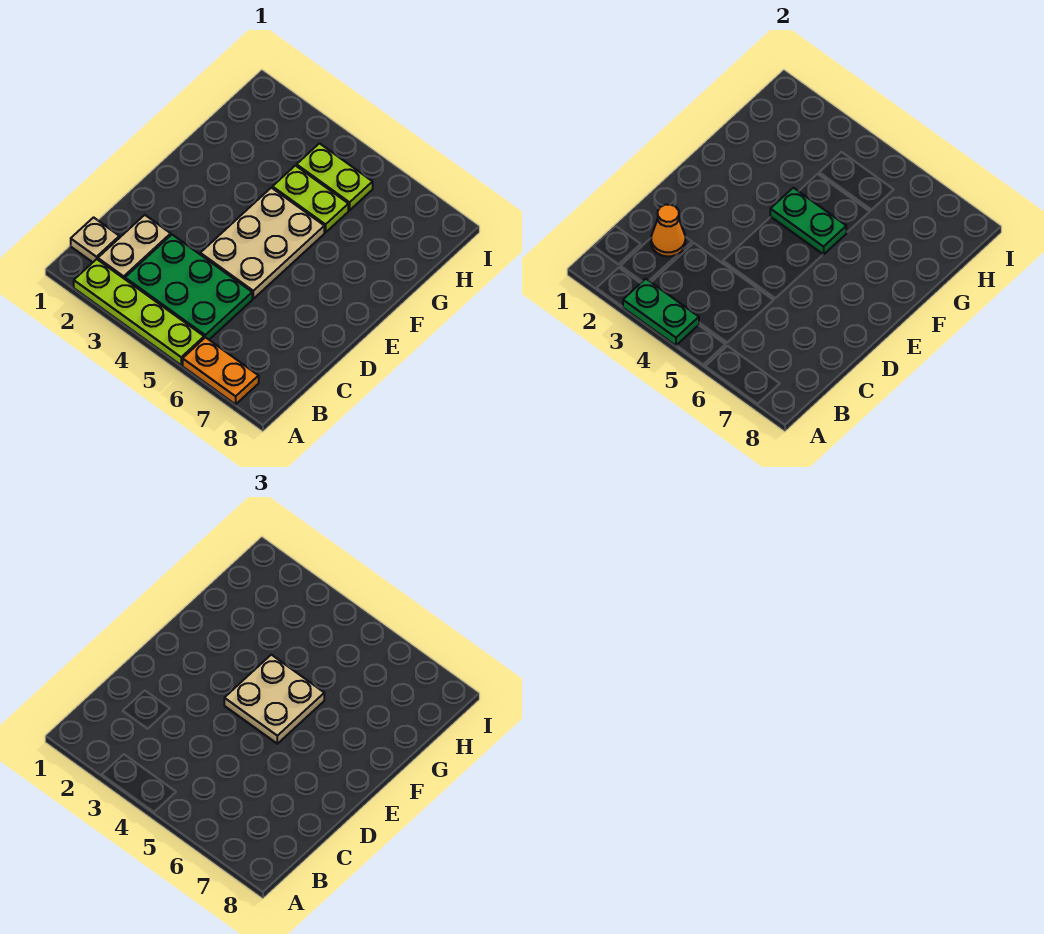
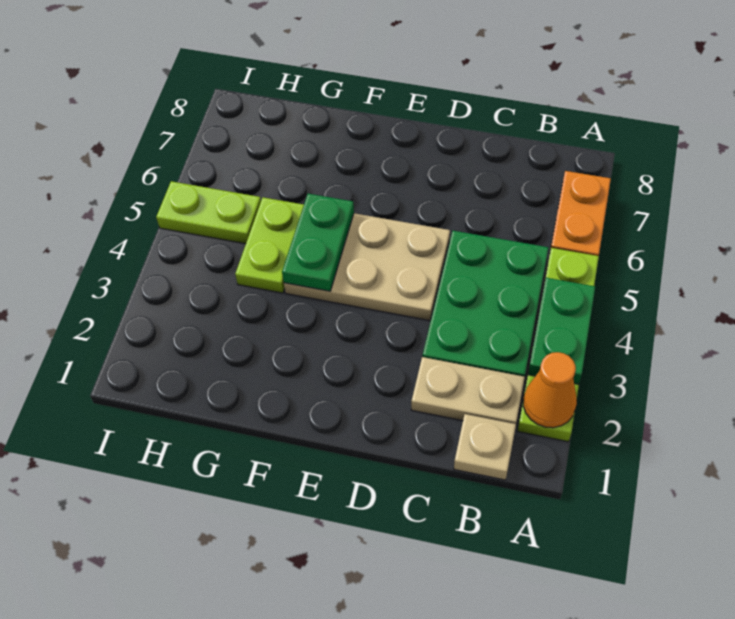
orange cone C2 level 2 -> orange cone A2 level 2
tan plate E4:F5 level 3 -> none
lime plate H4:H5 level 1 -> lime plate H5:I5 level 1

